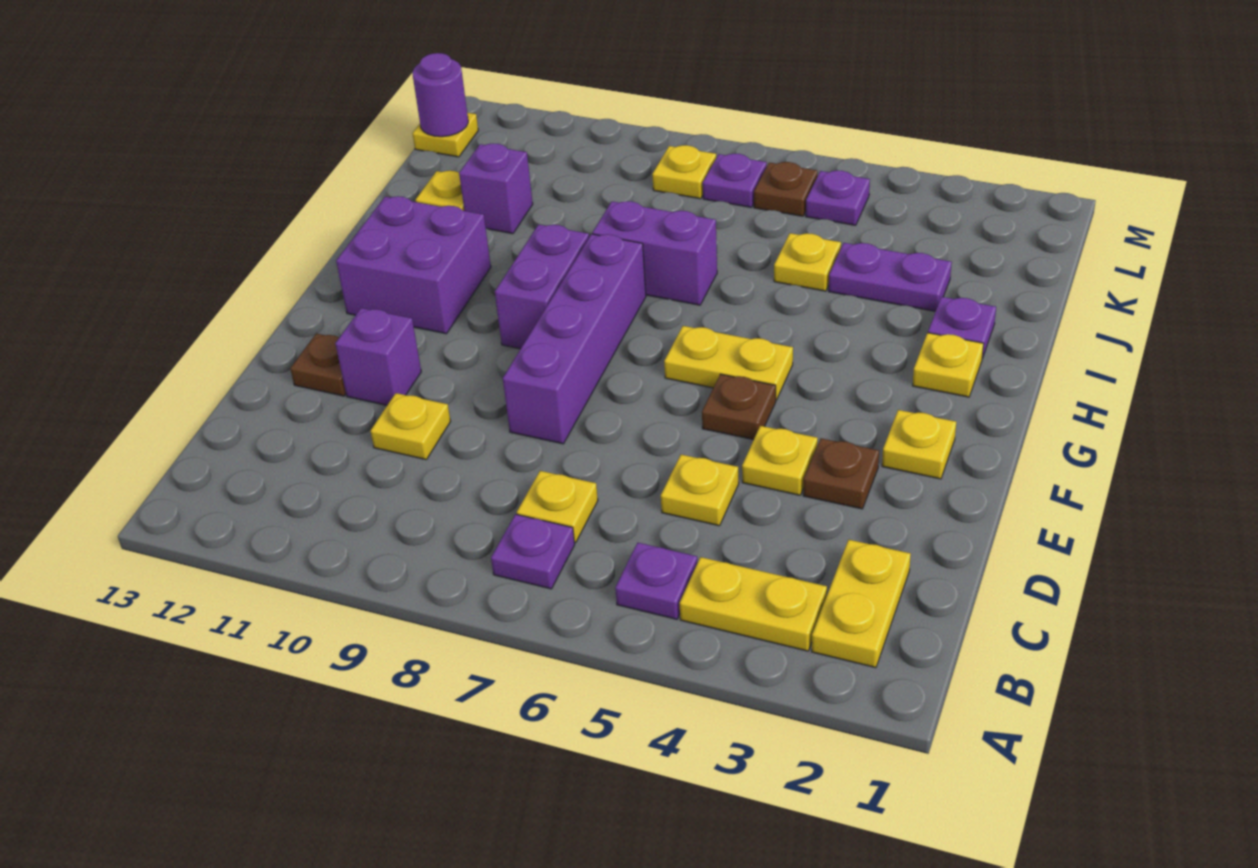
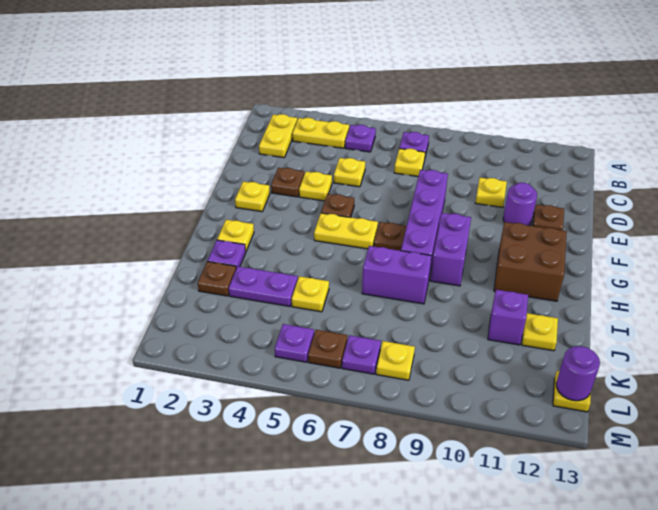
purple brick E11 level 1 -> purple round brick E11 level 1
none -> brown plate G7 level 1
purple brick G11:H12 level 1 -> brown brick G11:H12 level 1
none -> brown plate J2 level 1

